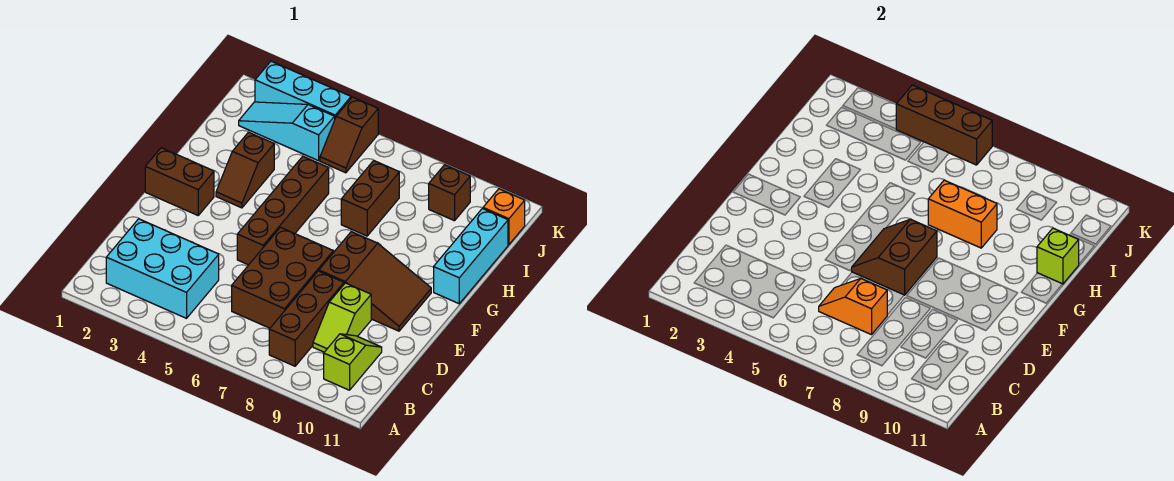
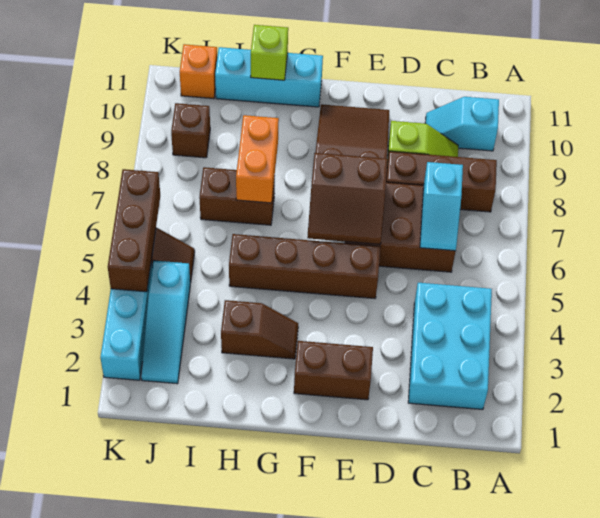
lime slope B10:C10 level 1 top B -> cyan slope B10:C10 level 1 top B
orange slope C6:C7 level 2 top 7 -> cyan slope C6:C7 level 2 top 7
brown brick F1:F2 level 1 -> brown brick E2:F2 level 1

